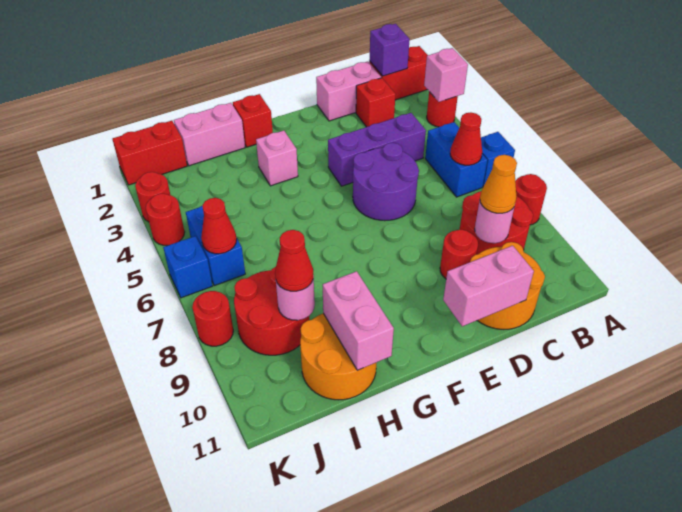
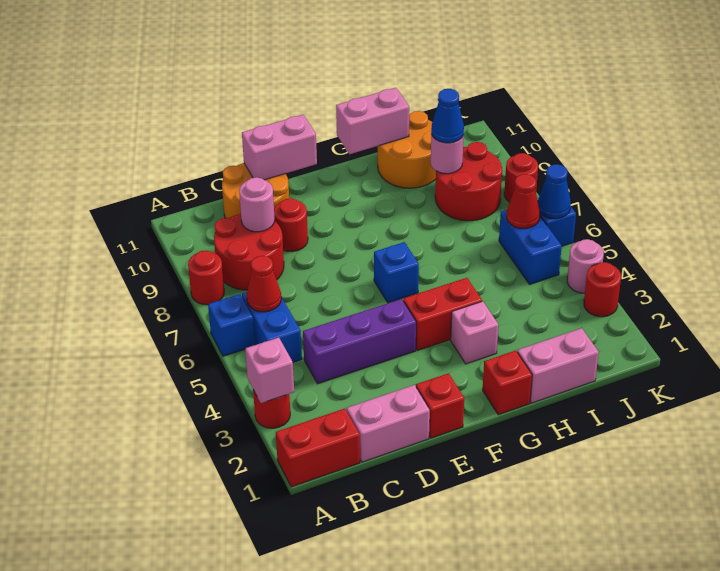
purple brick B1 level 2 -> none
red brick C2 level 1 -> red brick E1 level 1
orange cone C9 level 3 -> none
purple round brick D5:E6 level 1 -> none
none -> blue brick F6 level 1
pink brick H10:H11 level 2 -> pink brick G11:H11 level 2
red cone I9 level 3 -> blue cone I9 level 3
red brick J1:K1 level 1 -> red brick F4:G4 level 1
red round brick K4 level 1 -> pink round brick K4 level 1
none -> blue cone K6 level 2

